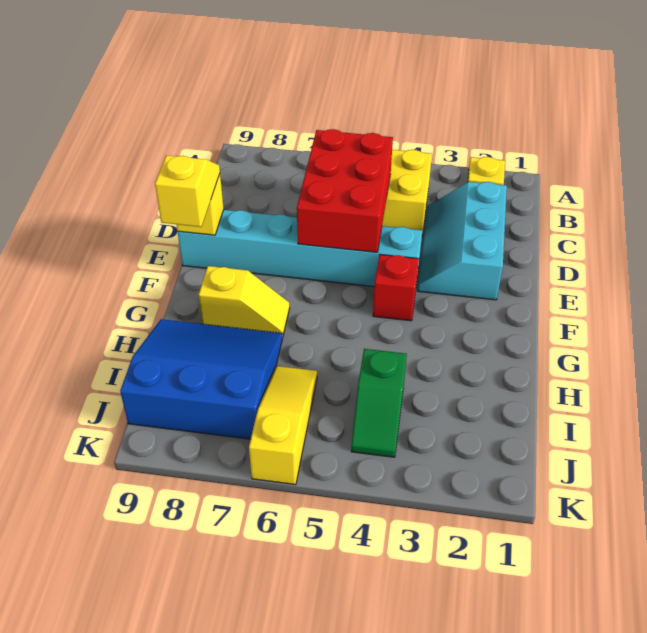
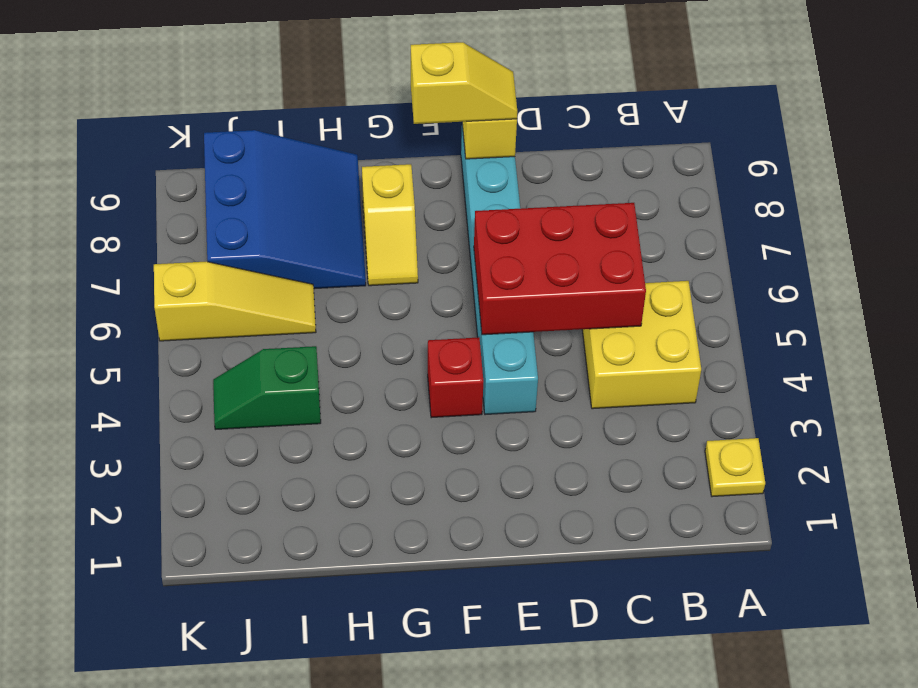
cyan slope C2:E3 level 1 top 2 -> none

